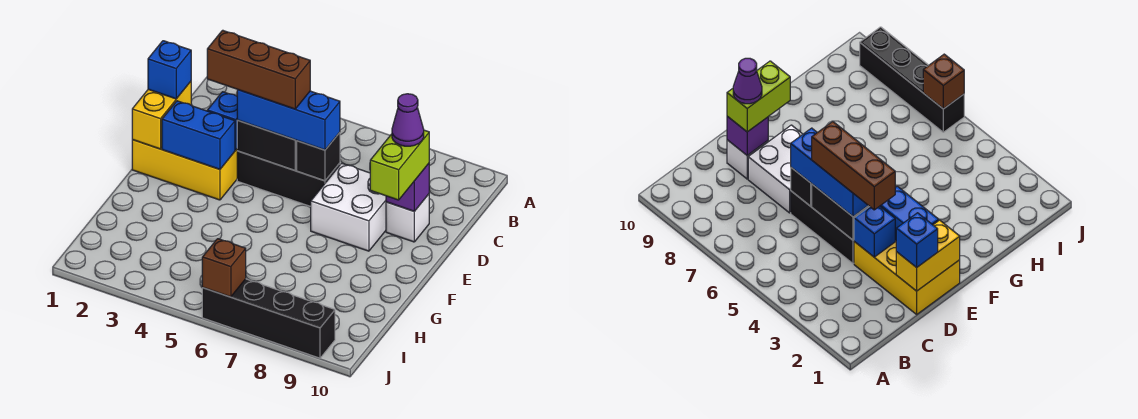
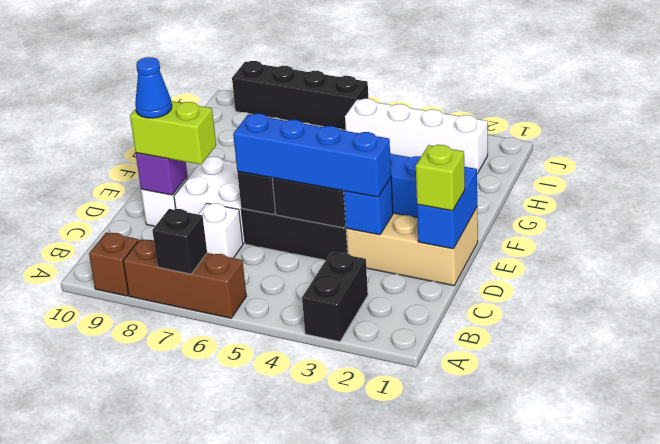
none -> black brick A3:B3 level 1
none -> black brick A7 level 2
none -> white brick C7 level 1
yellow brick D1:E3 level 1 -> tan brick D1:E3 level 1
yellow brick D1:E1 level 2 -> blue brick D1:E1 level 2
blue brick D1 level 3 -> lime brick D1 level 3
brown brick D3:D5 level 4 -> brown brick A6:A8 level 1
blue brick D4:D6 level 3 -> blue brick D3:D6 level 3
lime brick D9:E9 level 3 -> lime brick D8:D9 level 3
purple cone D9 level 4 -> blue cone D9 level 4
none -> white brick I2:I5 level 1
brown brick J6 level 2 -> brown brick A9 level 1

